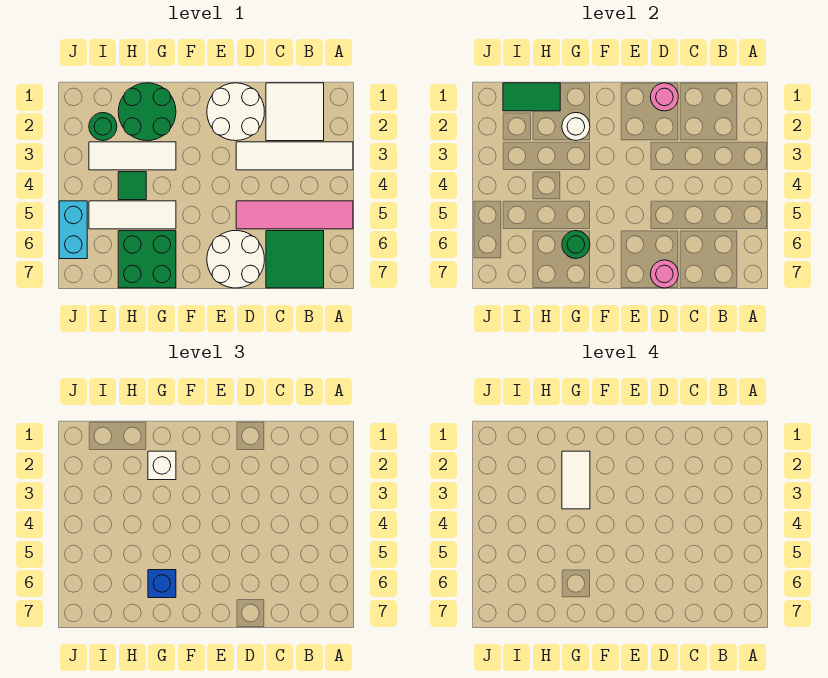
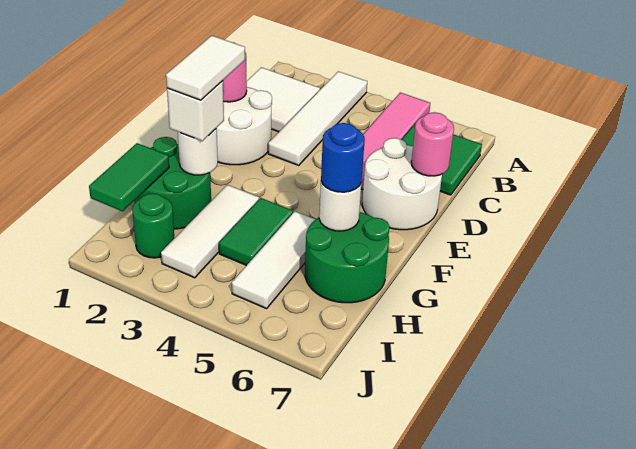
white tile G2:G3 level 4 -> white tile F2:G2 level 4
green brick G6:H7 level 1 -> green round brick G6:H7 level 1
green round brick G6 level 2 -> white round brick G6 level 2
blue brick G6 level 3 -> blue round brick G6 level 3
green tile H4 level 1 -> green tile G4:H4 level 1
cyan brick J5:J6 level 1 -> none

